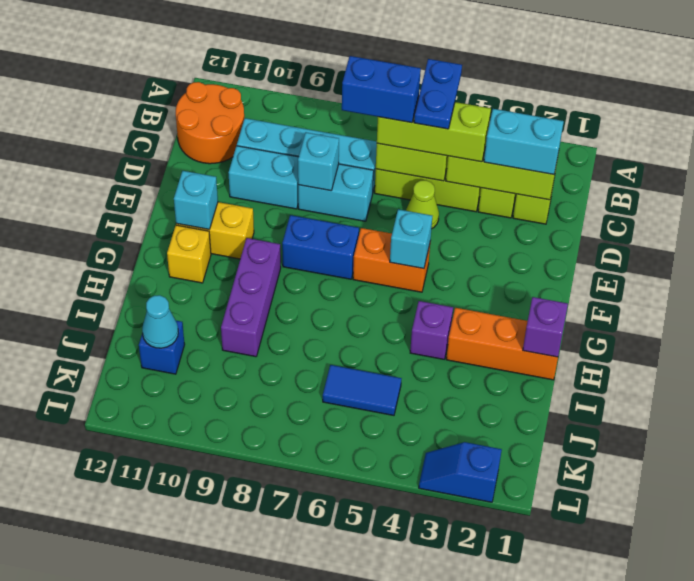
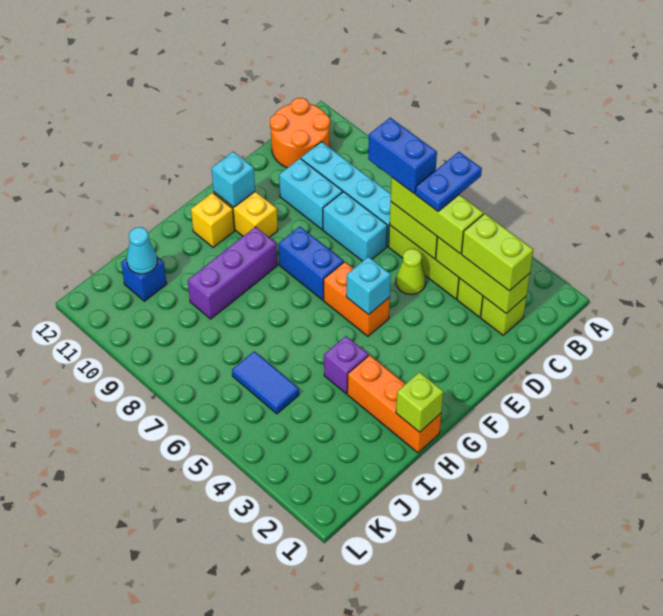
cyan brick C2:C3 level 3 -> lime brick C2:C3 level 3
cyan brick D8 level 2 -> none
purple brick H1 level 2 -> lime brick H1 level 2
blue slope L2:L3 level 1 top 2 -> none

